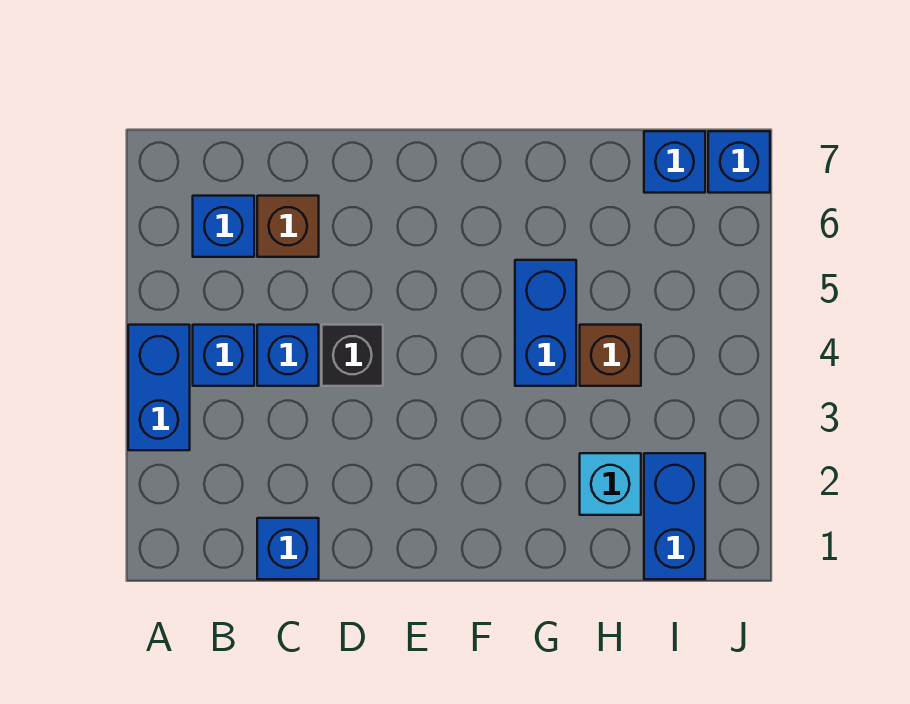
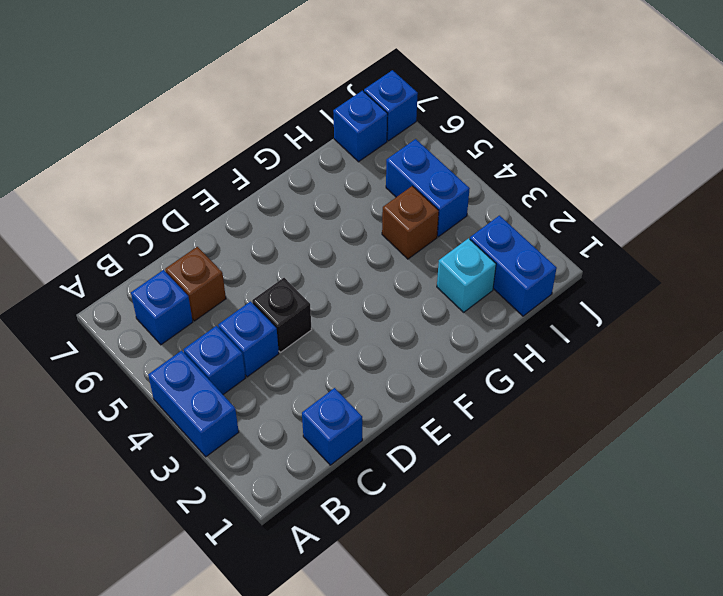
blue brick G4:G5 level 1 -> blue brick I4:I5 level 1

